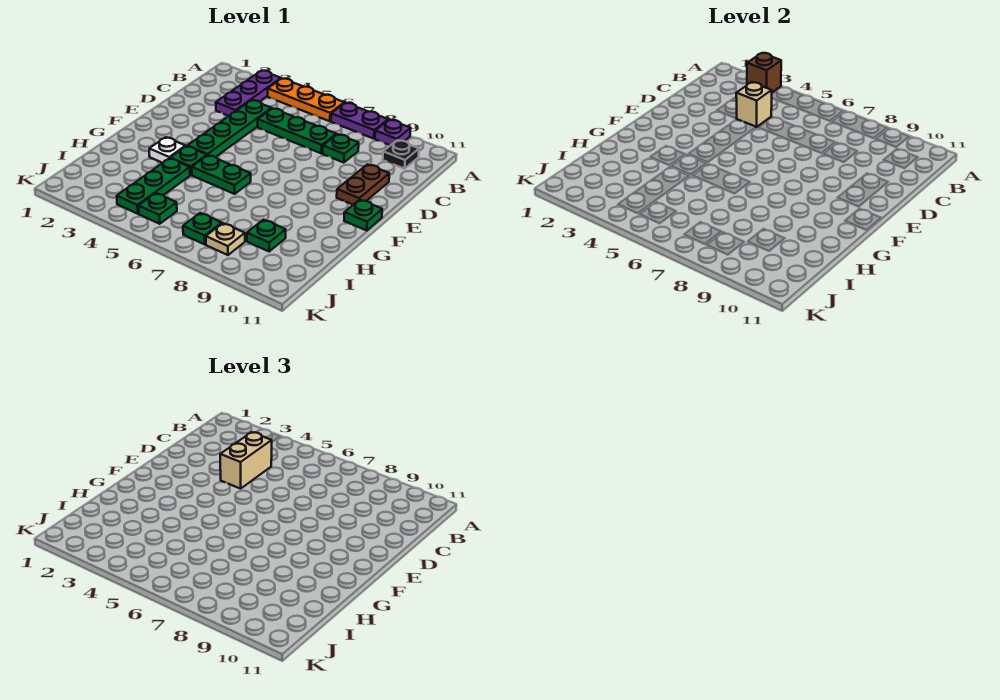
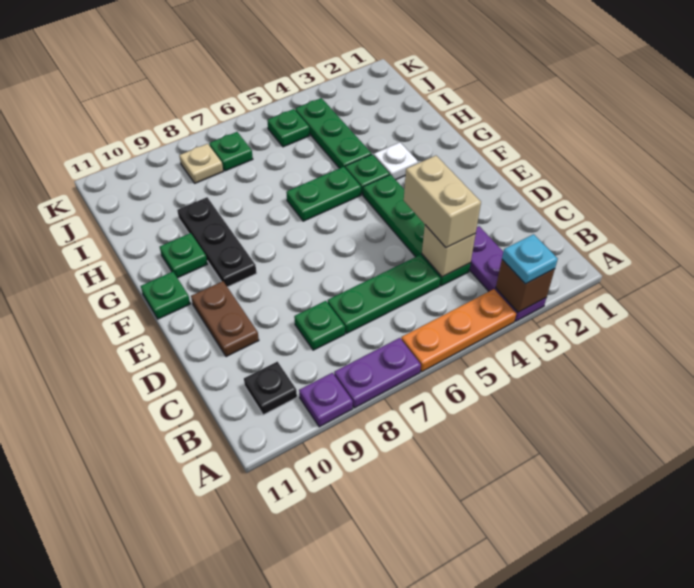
none -> cyan plate A3 level 3
none -> black plate F9:H9 level 1
green plate I9 level 1 -> green plate G10 level 1

